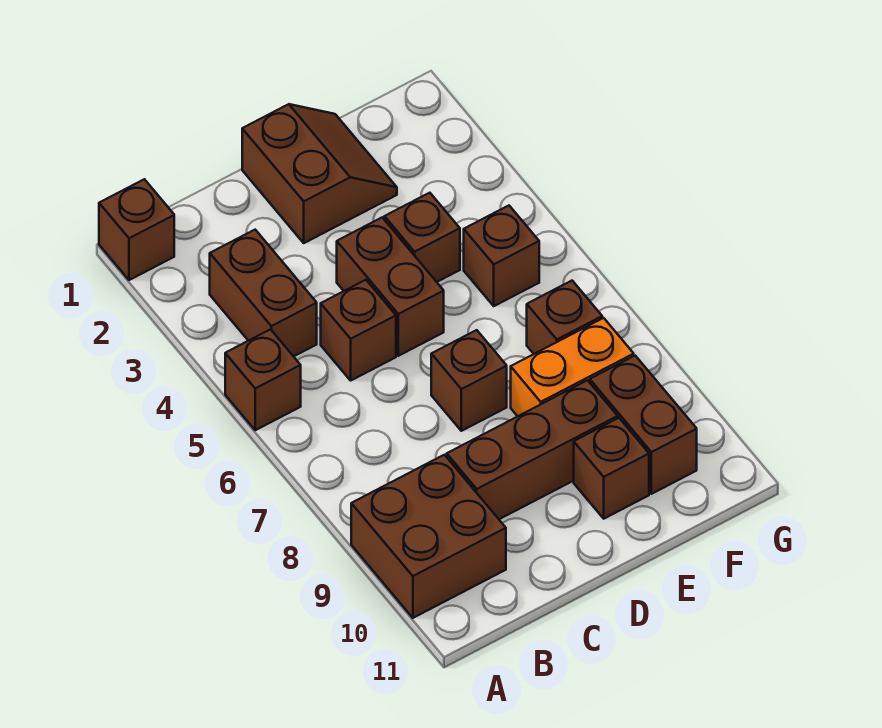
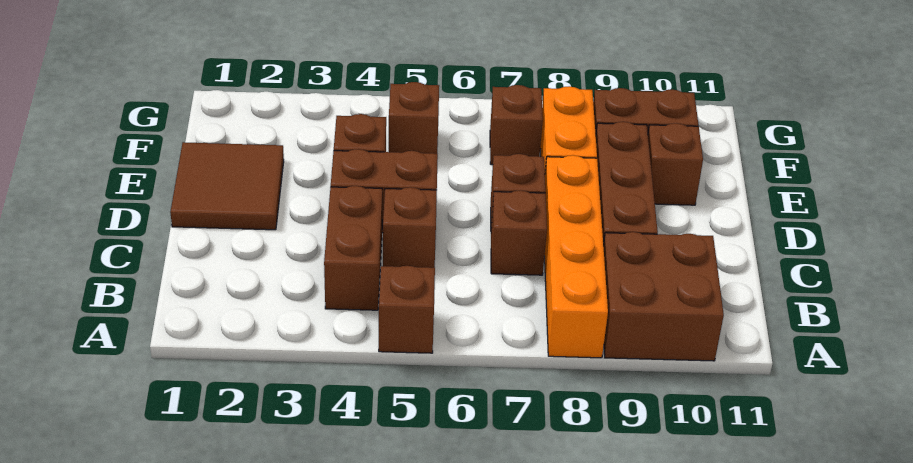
brown brick A1 level 1 -> brown brick C7 level 1
none -> orange brick A8:D8 level 1
brown brick B3:B4 level 1 -> brown brick B4:C4 level 1
brown slope D1:E2 level 1 top D -> brown tile D1:E2 level 1

